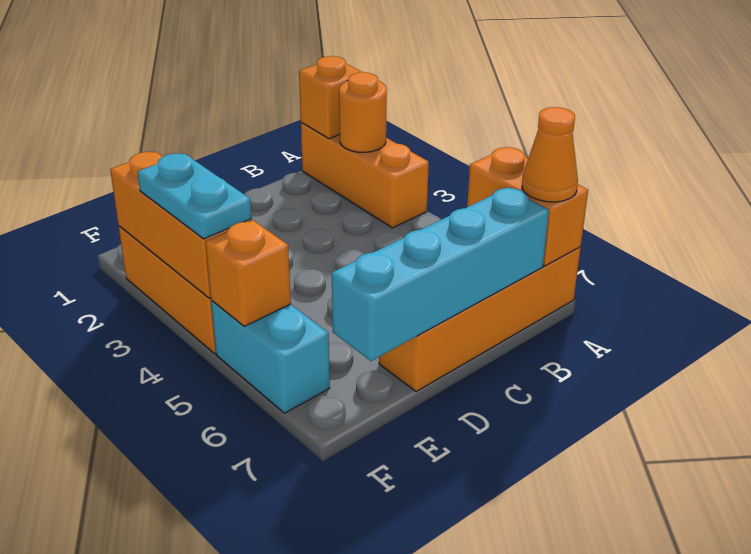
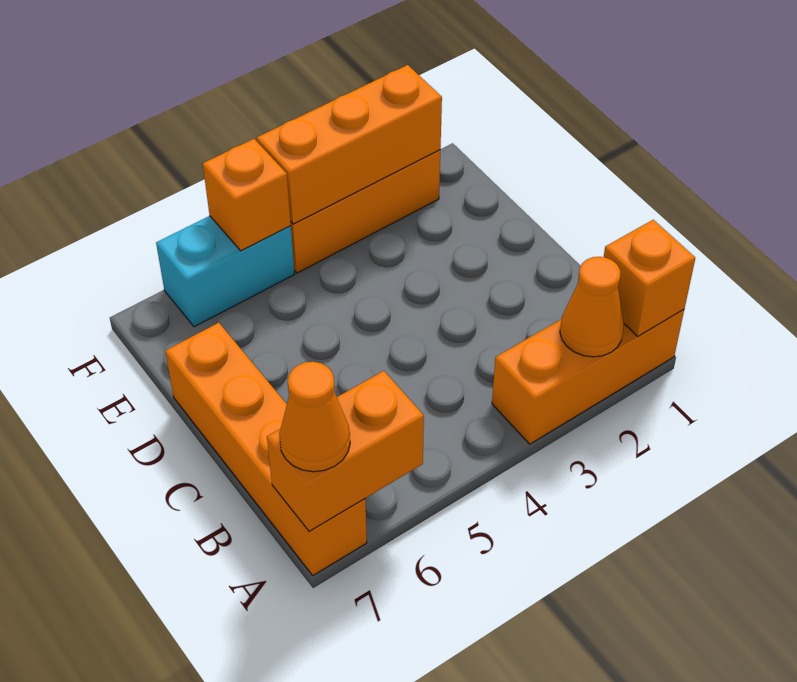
orange round brick A2 level 2 -> orange cone A2 level 2
cyan brick B7:E7 level 2 -> none
cyan plate F3:F4 level 3 -> none

